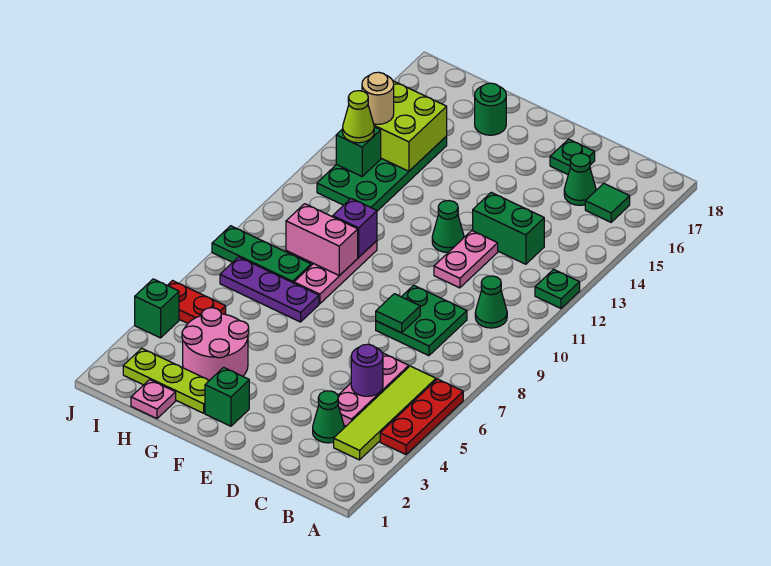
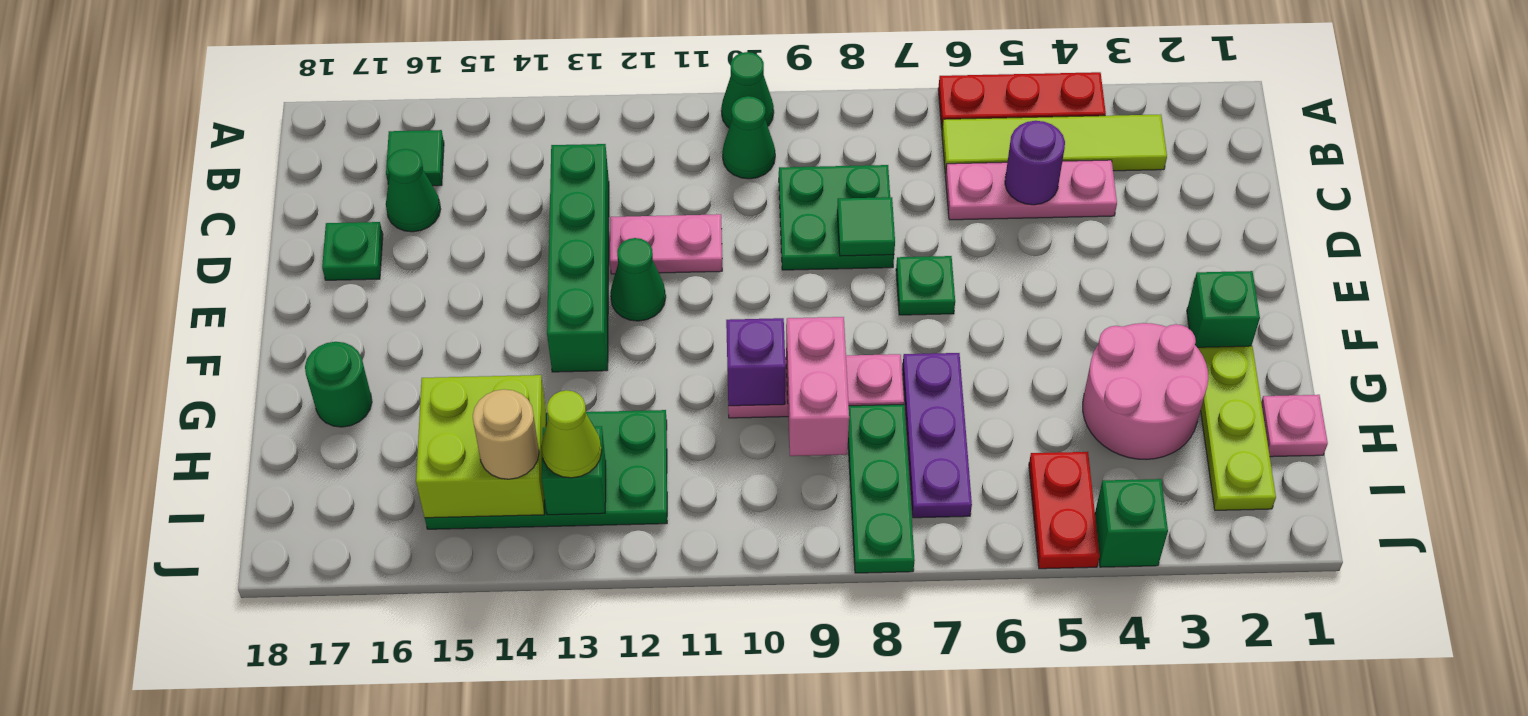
green plate A12 level 1 -> green plate E7 level 1
green cone C3 level 1 -> green cone A10 level 1
green brick C13:D13 level 1 -> green brick C13:F13 level 1

